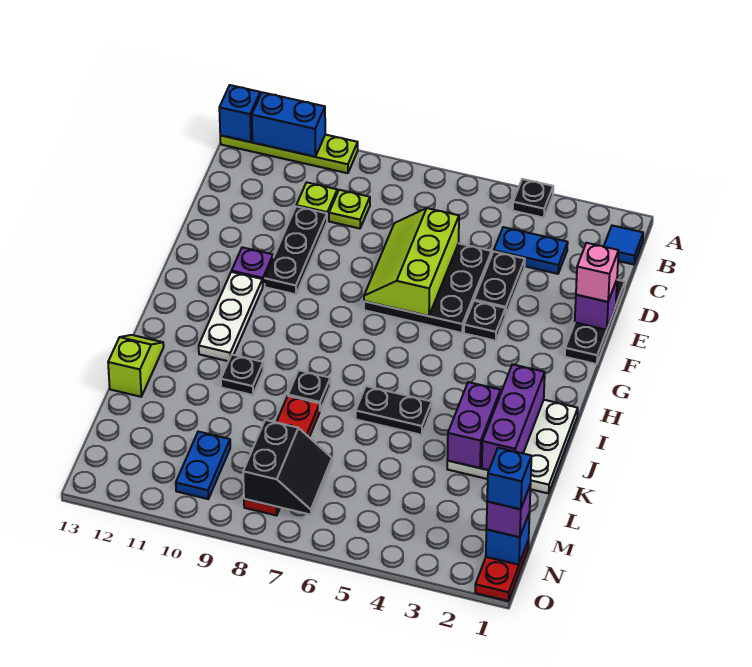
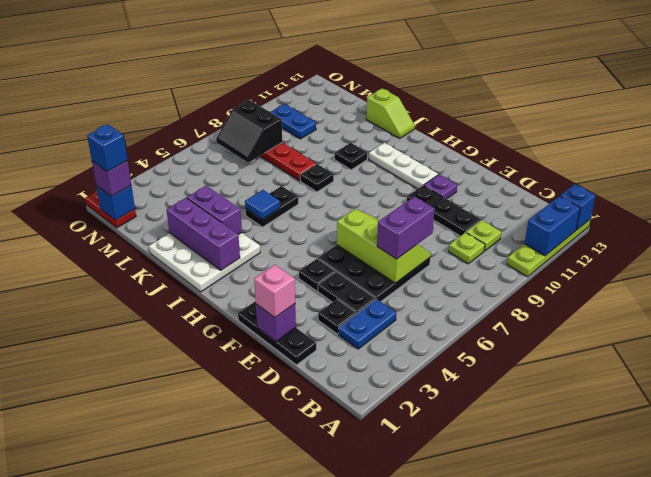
black plate A4 level 1 -> black plate D3 level 1
blue tile B1 level 1 -> blue tile J5 level 2
none -> purple brick D6:D7 level 3

